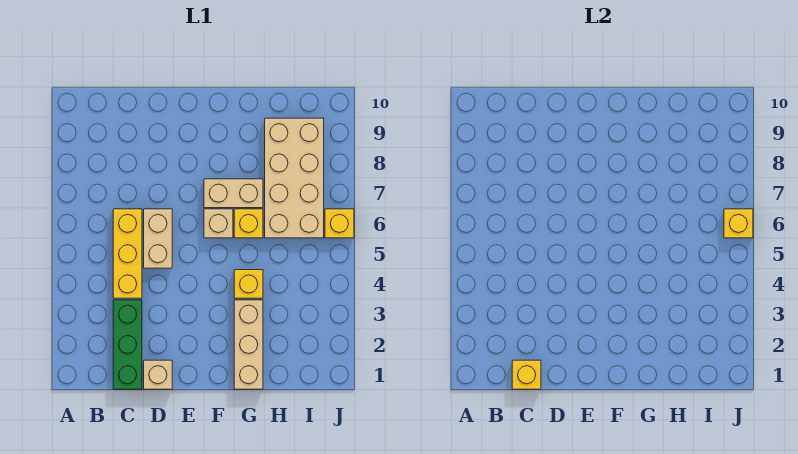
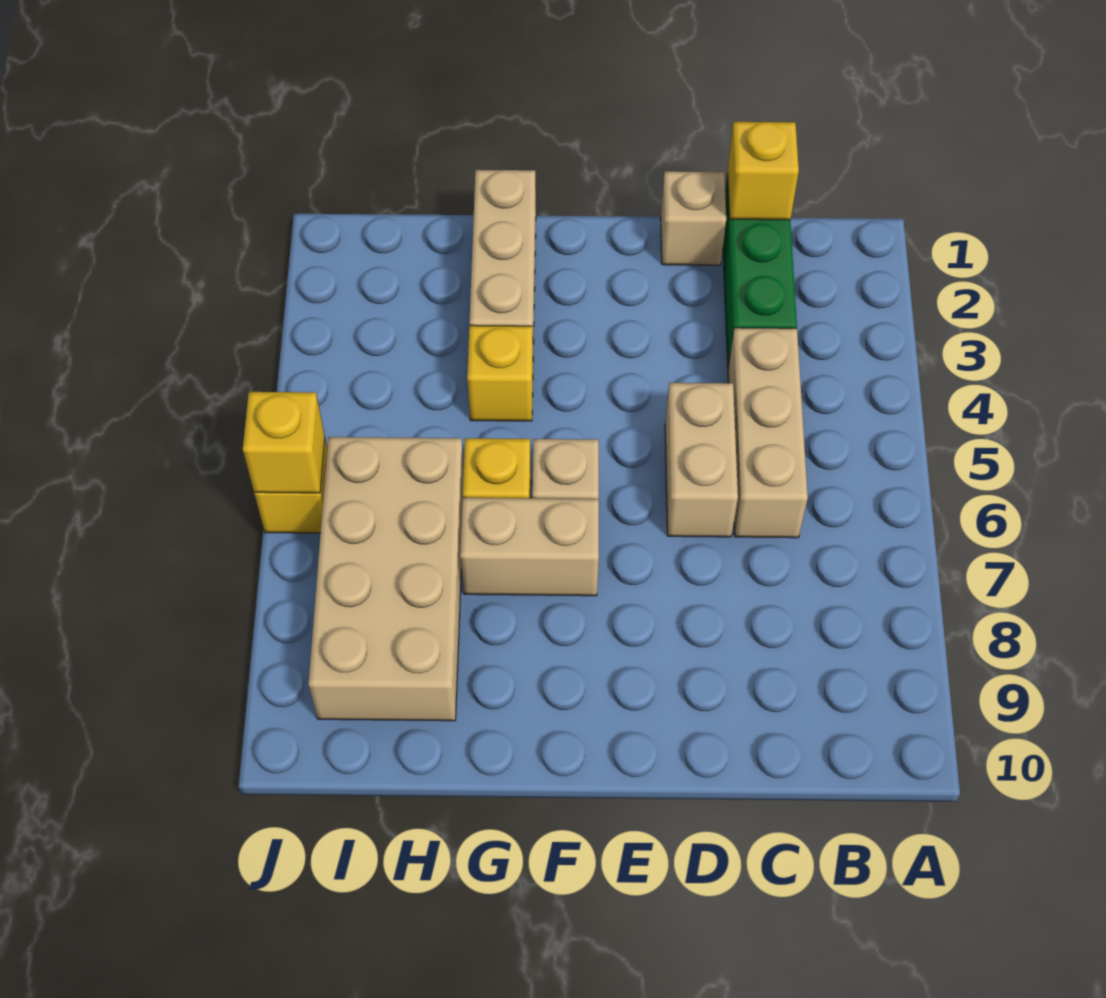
yellow brick C4:C6 level 1 -> tan brick C4:C6 level 1

